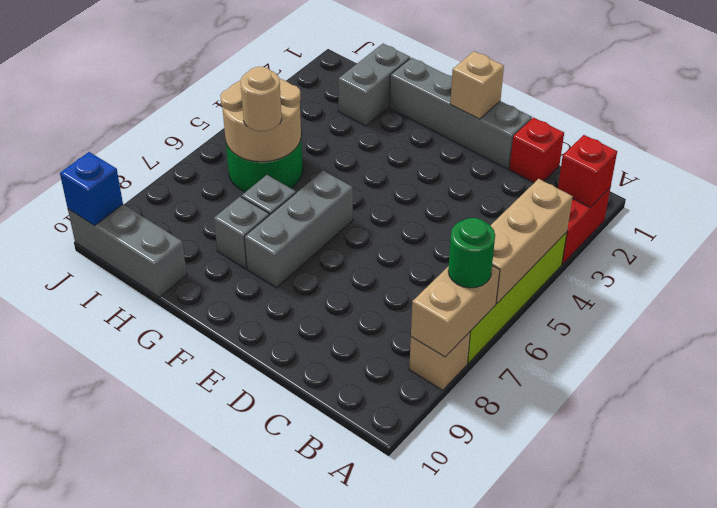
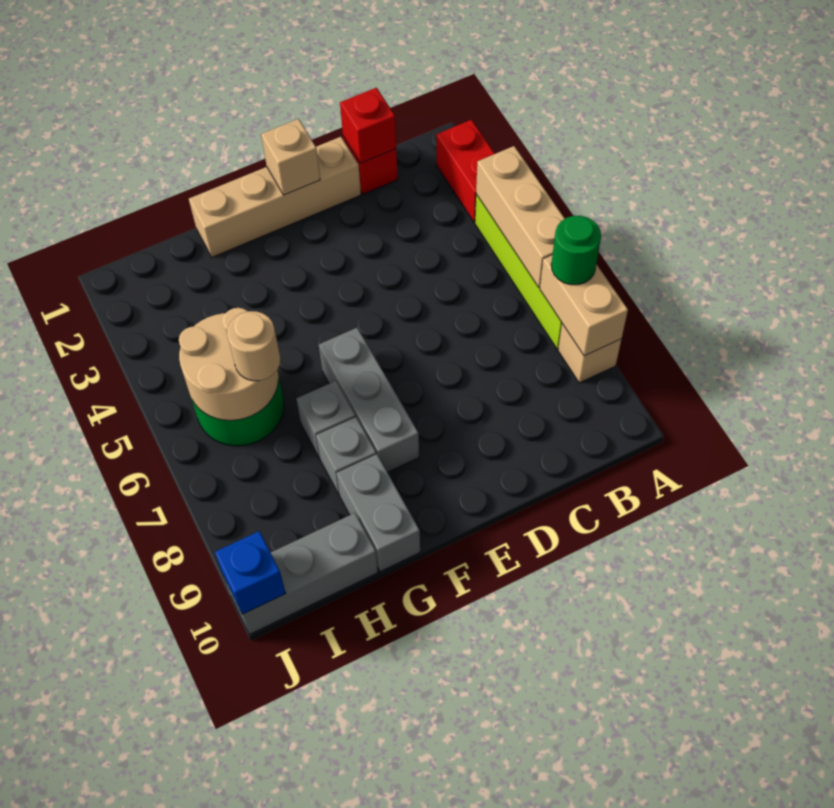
red brick A2 level 2 -> red brick C1 level 2
grey brick D1:G1 level 1 -> tan brick D1:G1 level 1
grey brick H1:H2 level 1 -> grey brick G9:G10 level 1

